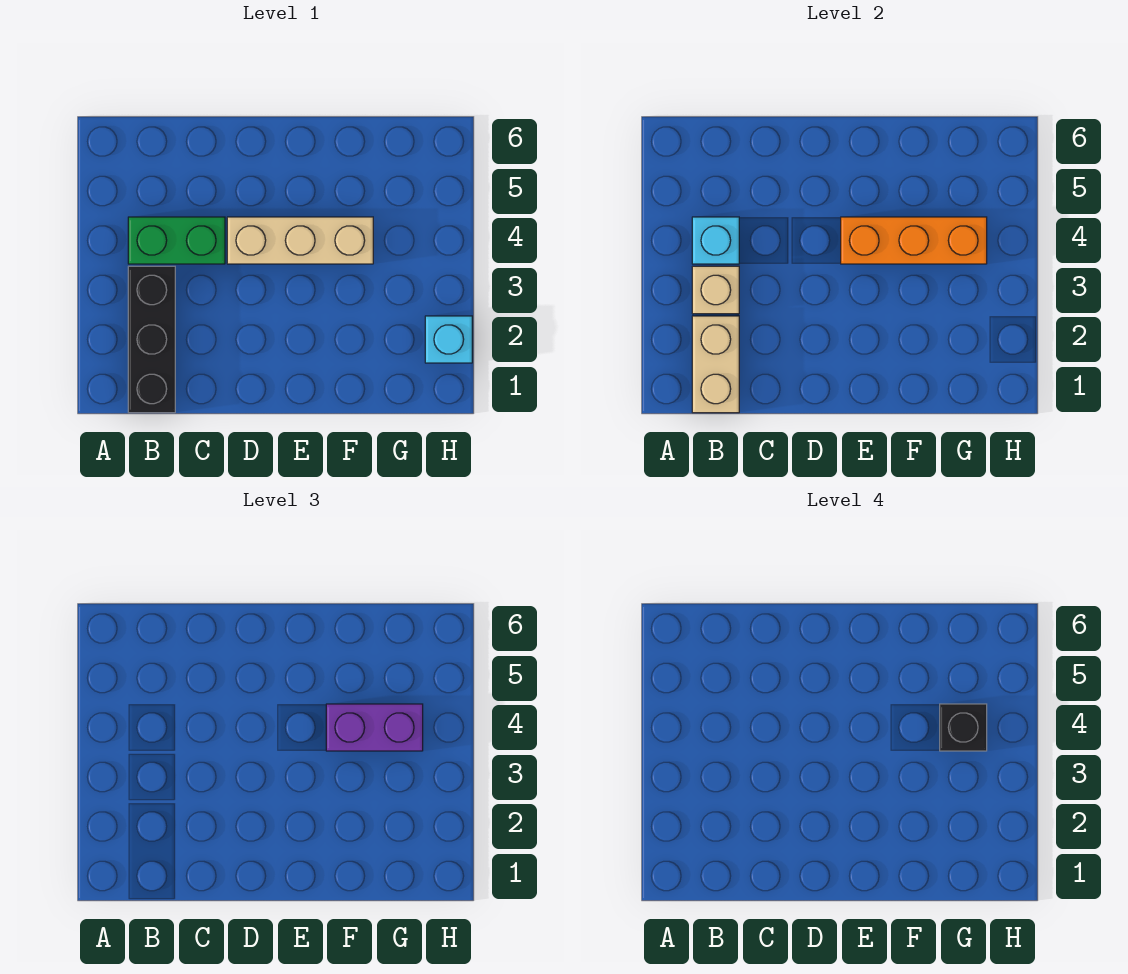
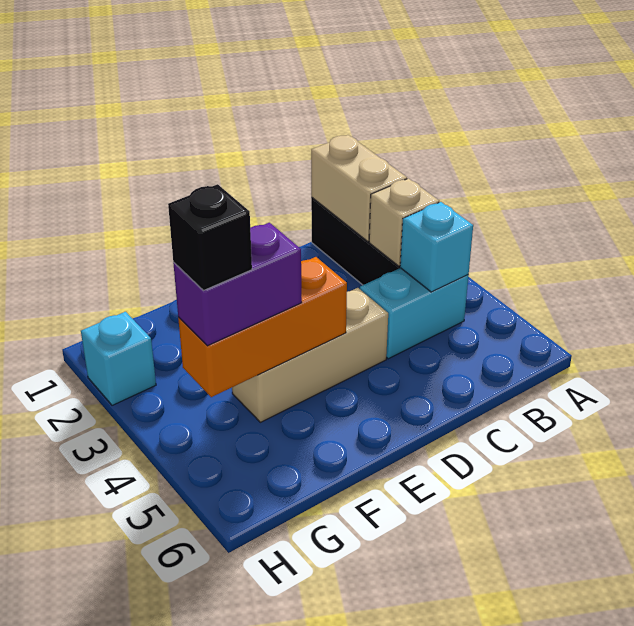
green brick B4:C4 level 1 -> cyan brick B4:C4 level 1

